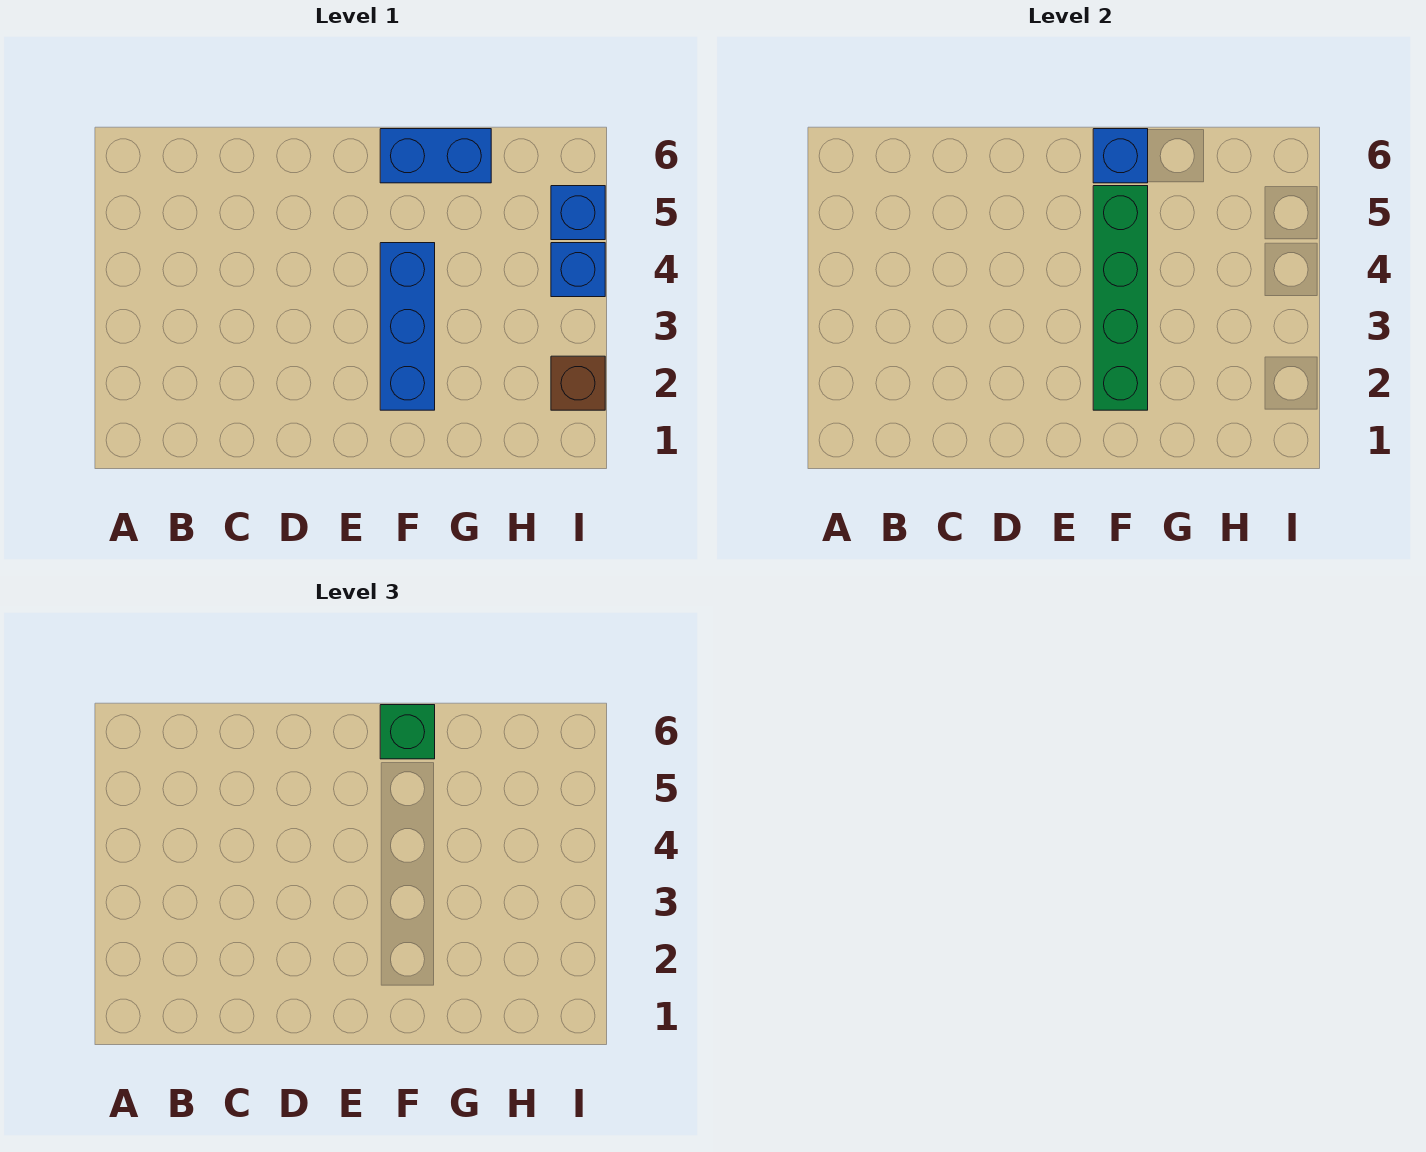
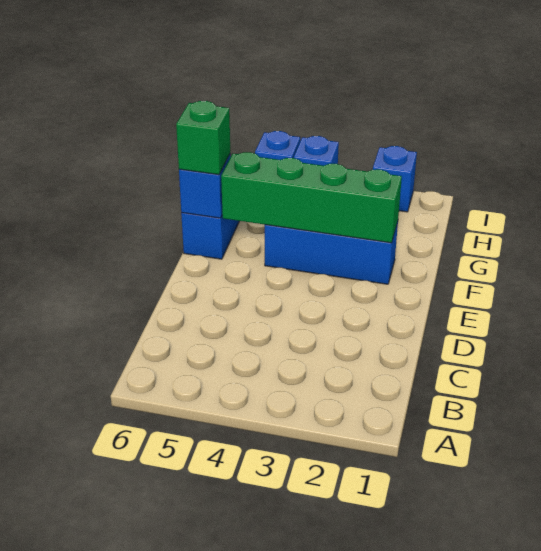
brown brick I2 level 1 -> blue brick I2 level 1

